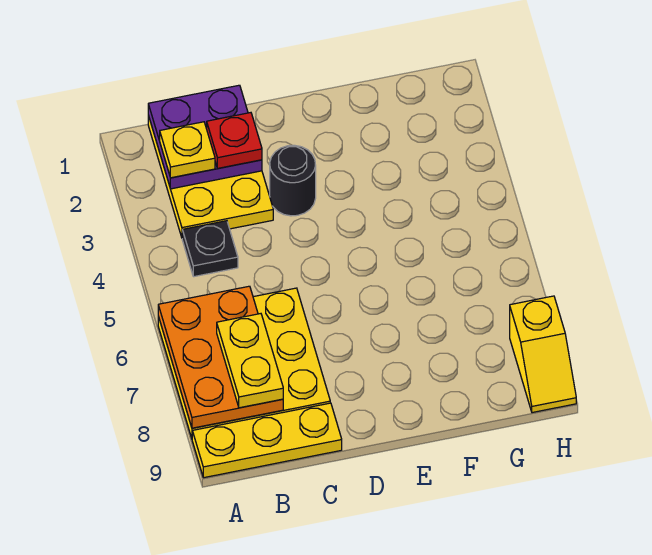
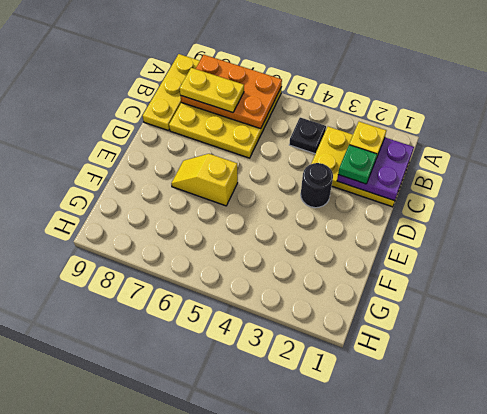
red plate C2 level 3 -> green plate C2 level 3
yellow slope H8:H9 level 1 top 8 -> yellow slope E6:E7 level 1 top 6

